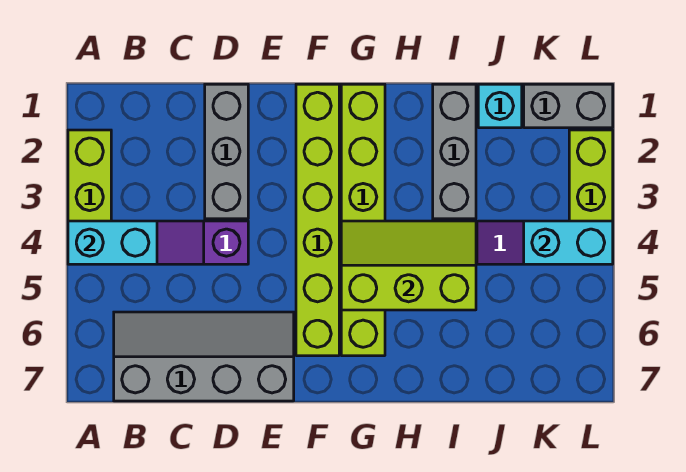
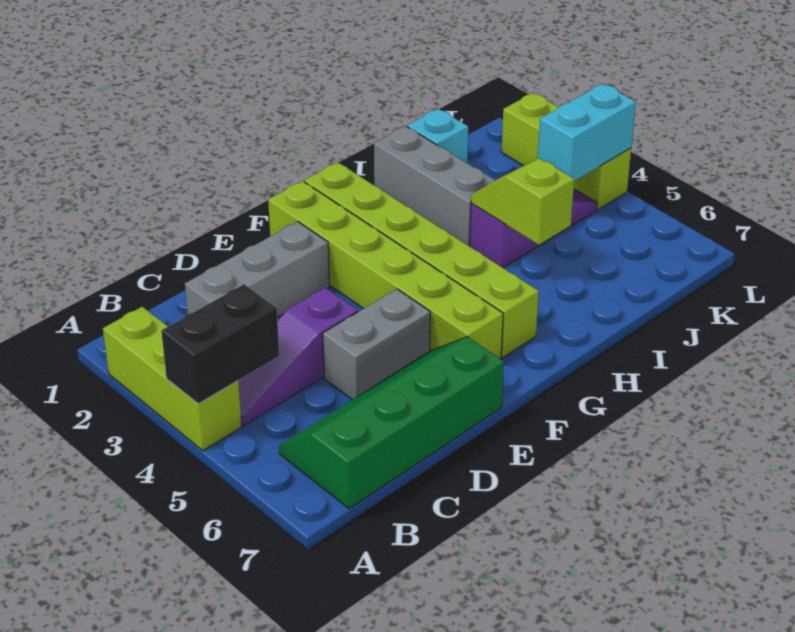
cyan brick A4:B4 level 2 -> black brick A4:B4 level 2
grey slope B6:E7 level 1 top 7 -> green slope B6:E7 level 1 top 7
grey brick D1:D3 level 1 -> grey brick C2:E2 level 1
lime slope G4:I5 level 2 top 5 -> lime slope I4:I5 level 2 top 5
grey brick K1:L1 level 1 -> grey brick D5:E5 level 1

